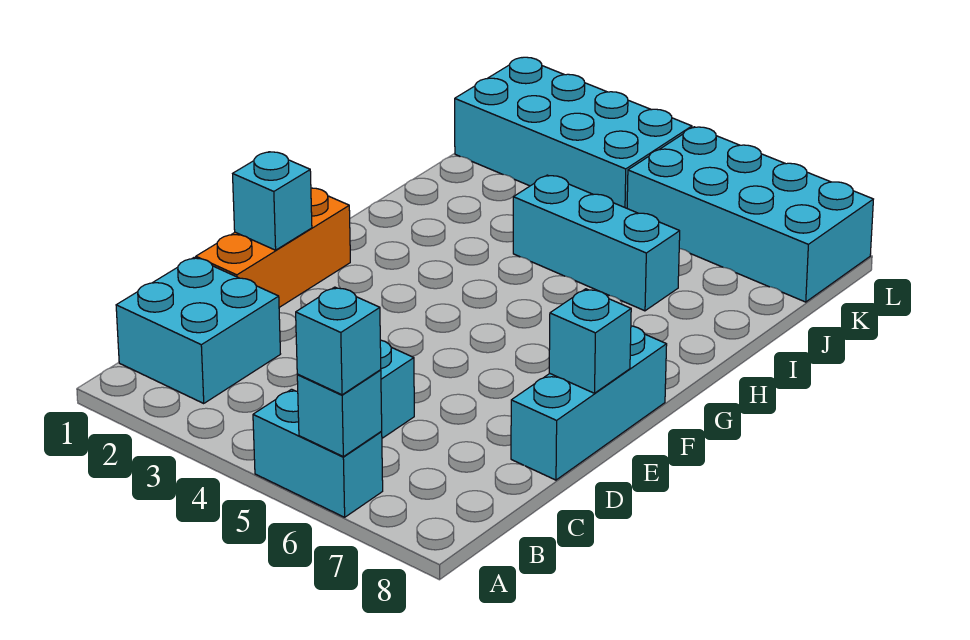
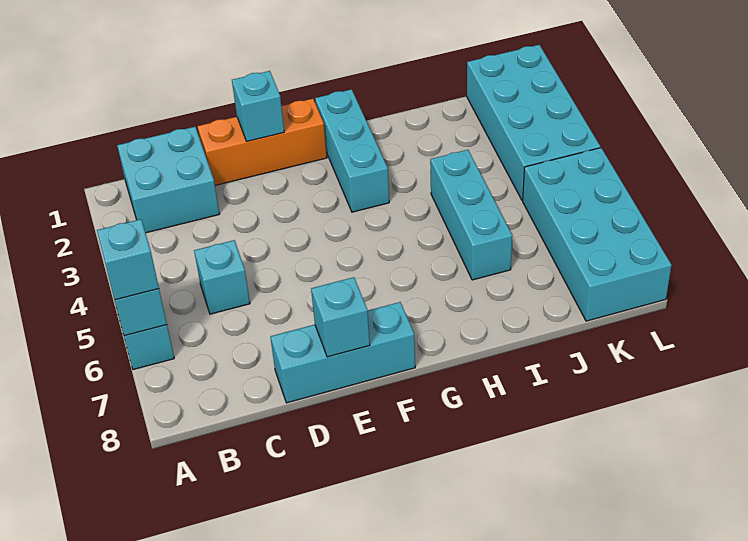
none -> cyan brick G1:G3 level 1

